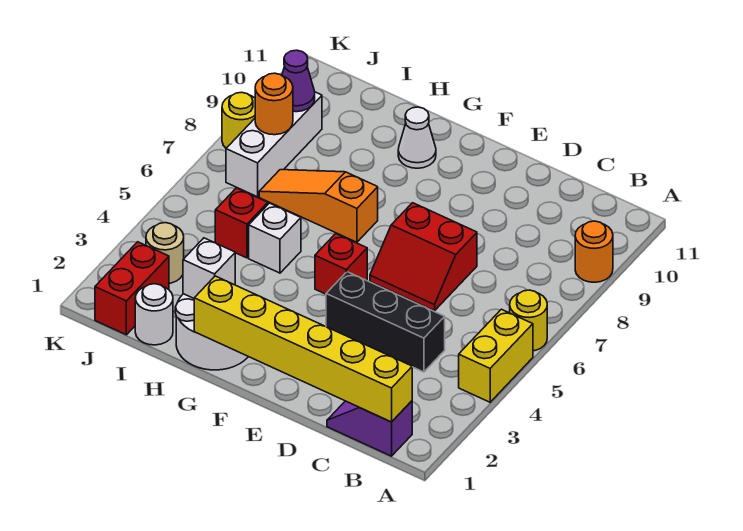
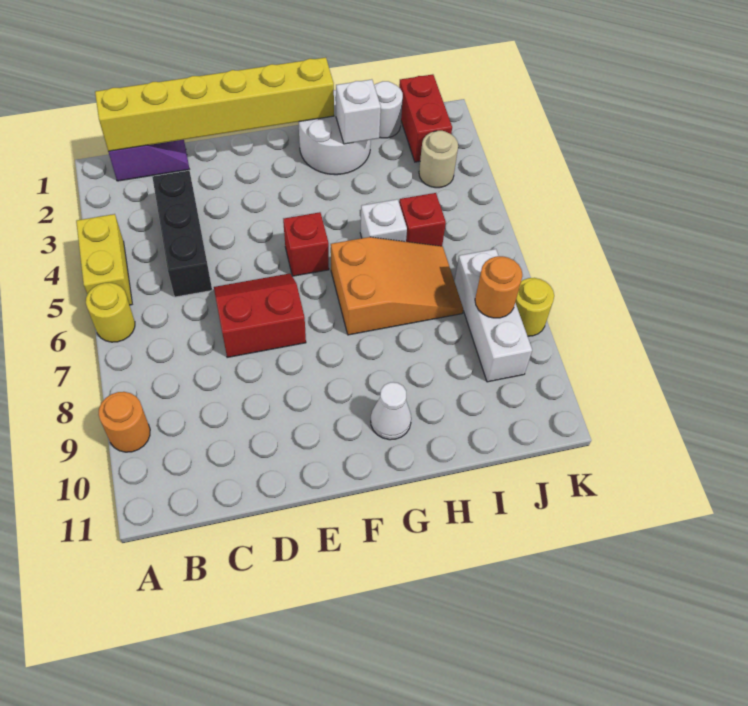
black brick C4:E4 level 1 -> black brick C3:C5 level 1
orange slope G7:I7 level 1 top G -> orange slope G6:I7 level 1 top G
purple cone J9 level 2 -> none

